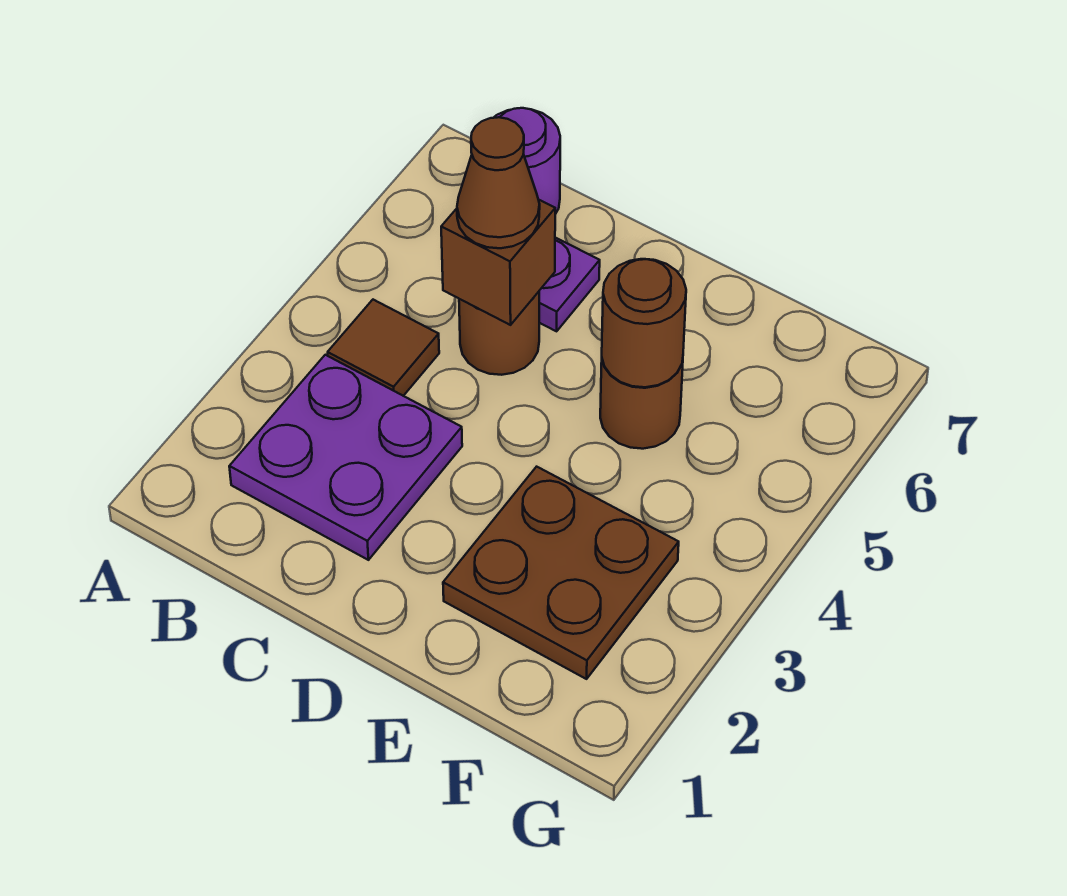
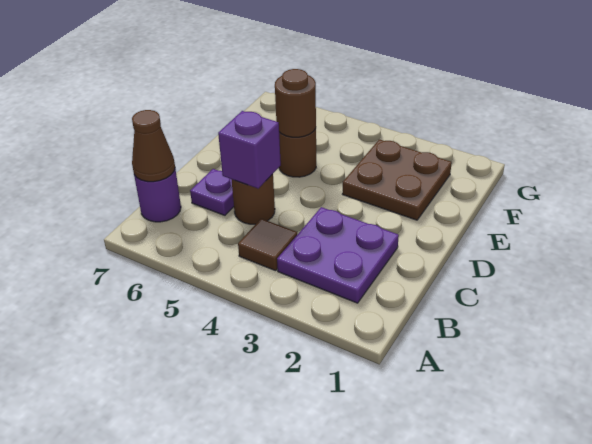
brown brick C5 level 2 -> purple brick C5 level 2
brown cone C5 level 3 -> brown cone B7 level 2

